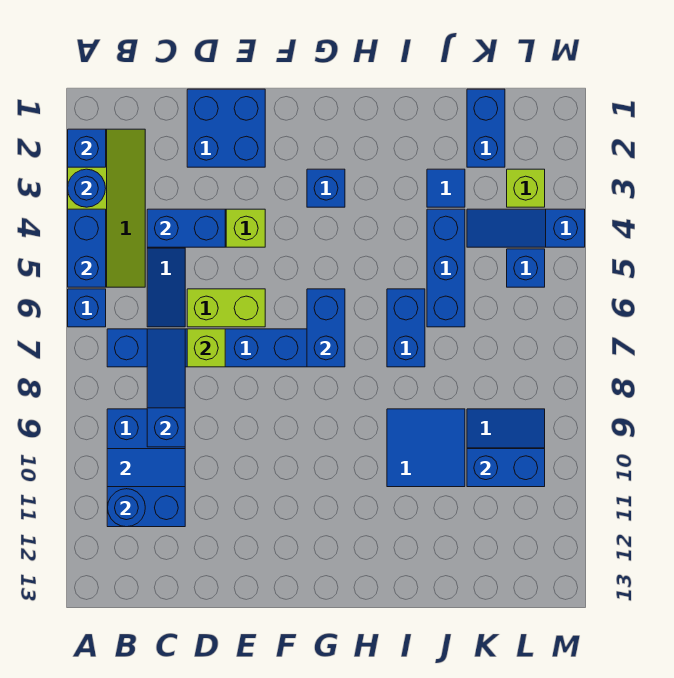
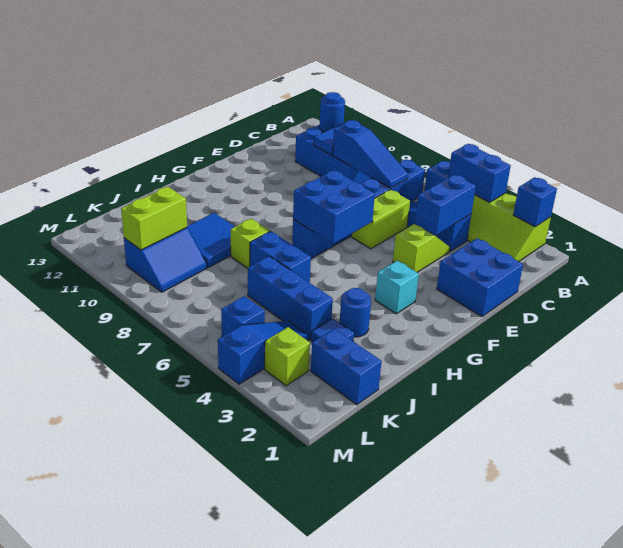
blue round brick A3 level 2 -> blue round brick I3 level 1
lime brick D7 level 2 -> lime brick I8 level 1
blue brick G3 level 1 -> cyan brick G3 level 1
blue brick G6:G7 level 2 -> blue brick F6:G7 level 2
blue brick K10:L10 level 2 -> lime brick K10:L10 level 2

